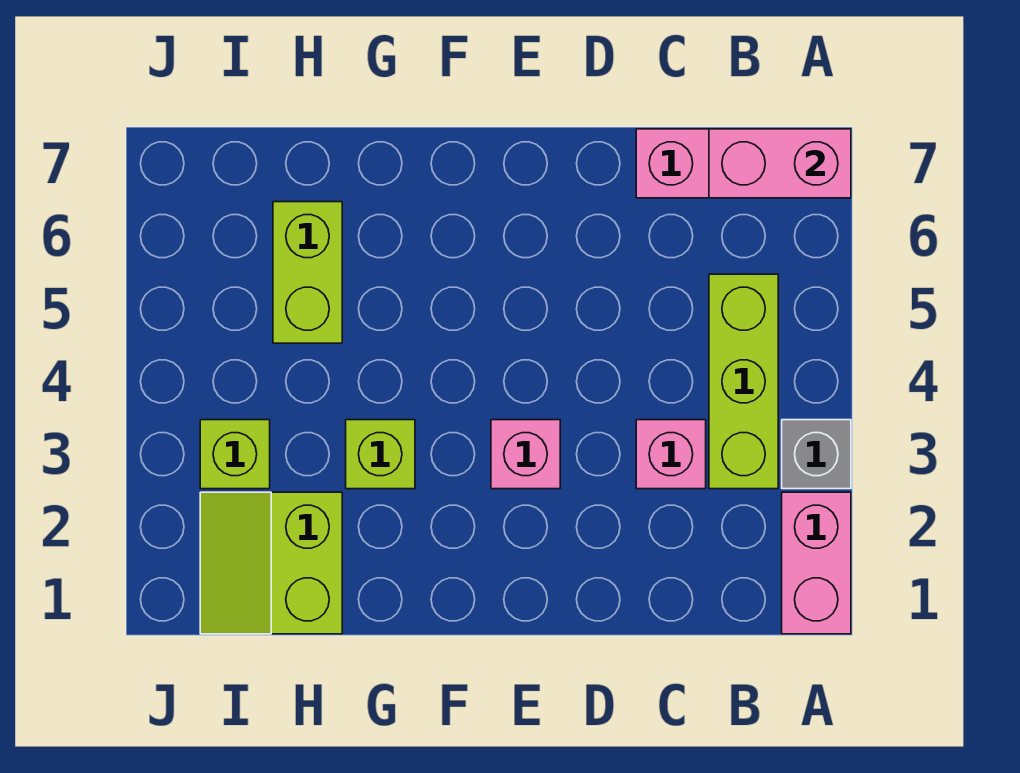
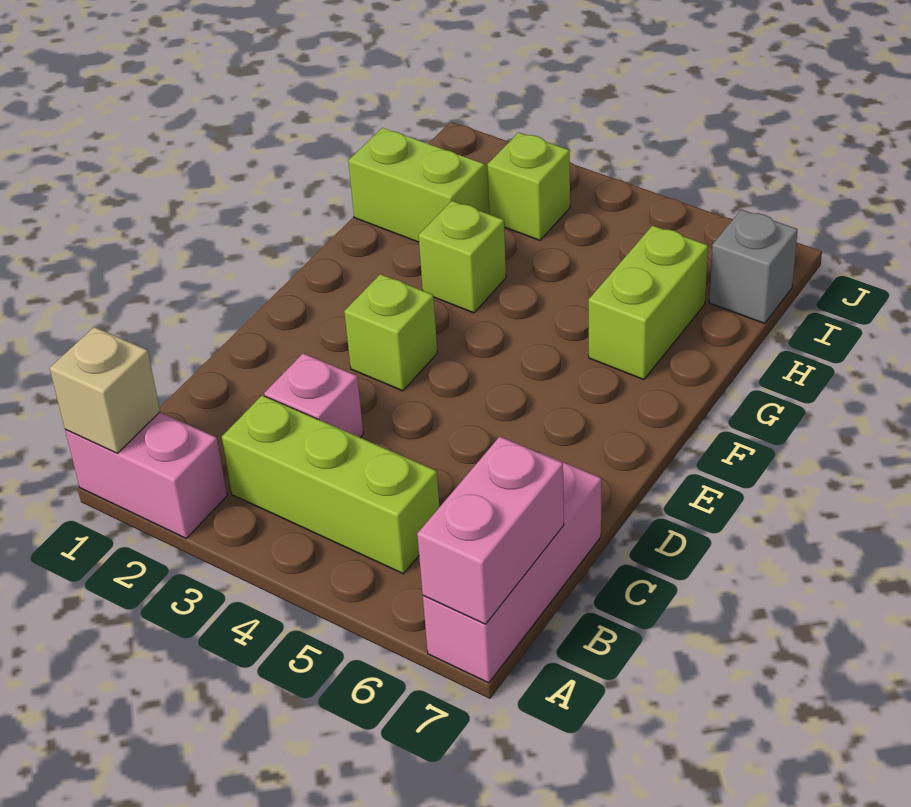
none -> tan brick A1 level 2
grey brick A3 level 1 -> grey brick I7 level 1
pink brick E3 level 1 -> lime brick E3 level 1
lime brick H5:H6 level 1 -> lime brick G6:H6 level 1

